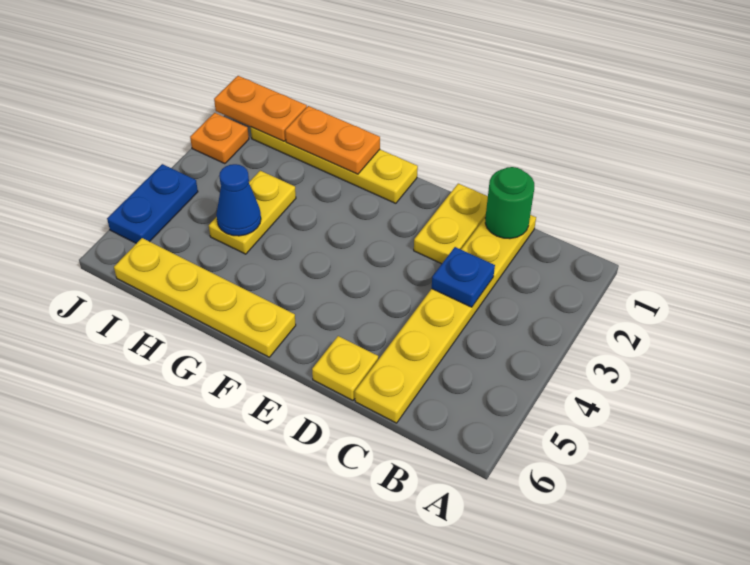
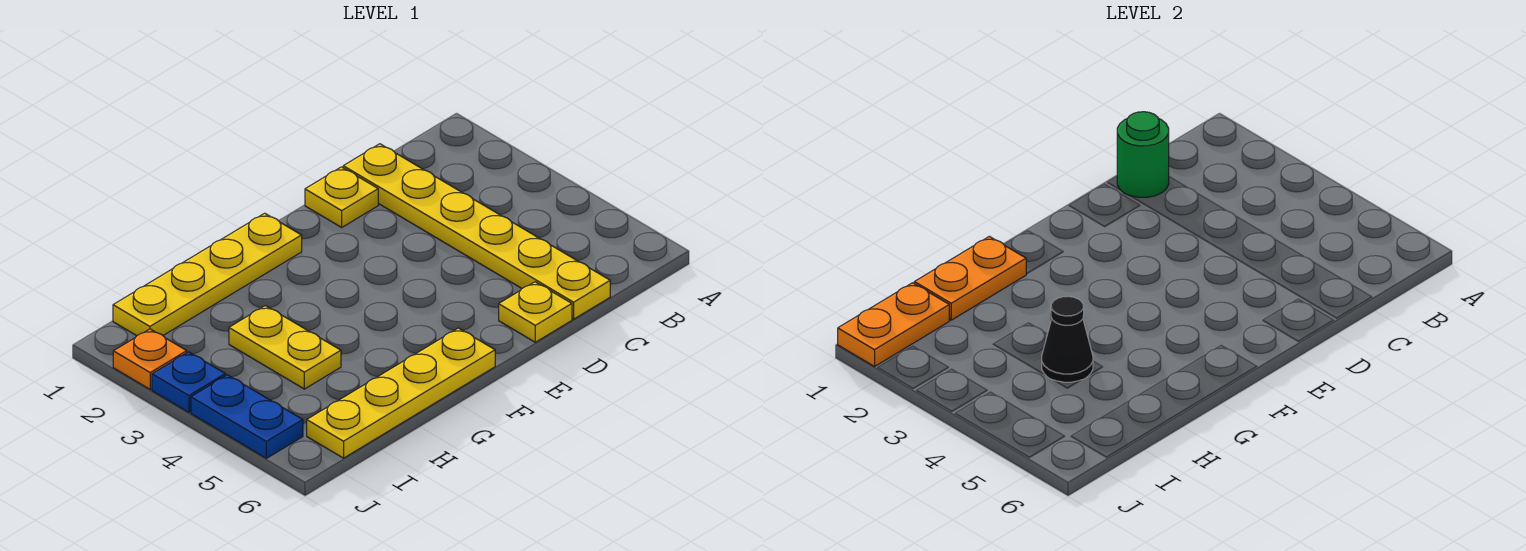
blue plate C3 level 2 -> blue plate J3 level 1
yellow plate D1:D2 level 1 -> yellow plate D1 level 1
blue cone H4 level 2 -> black cone H4 level 2

